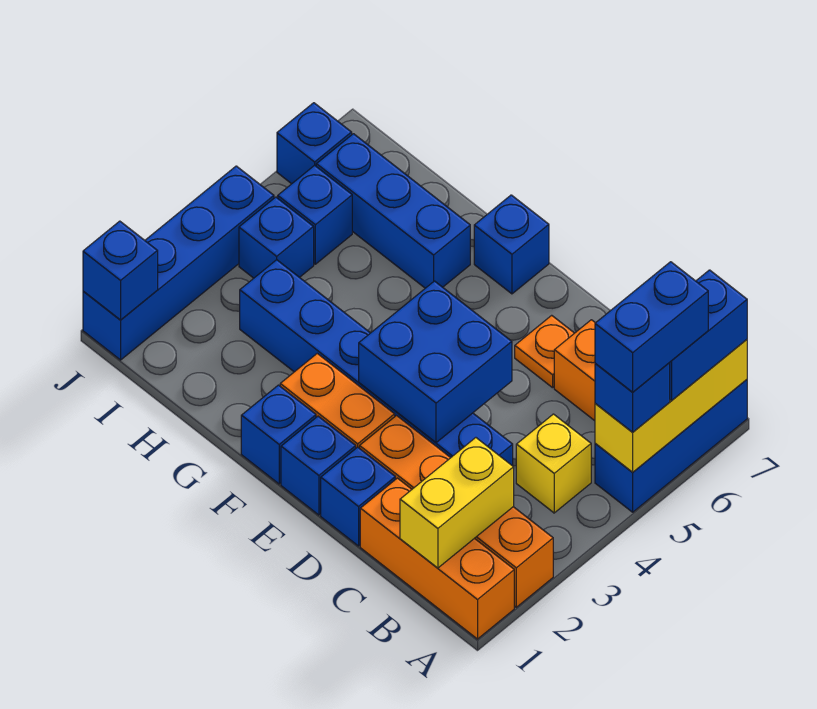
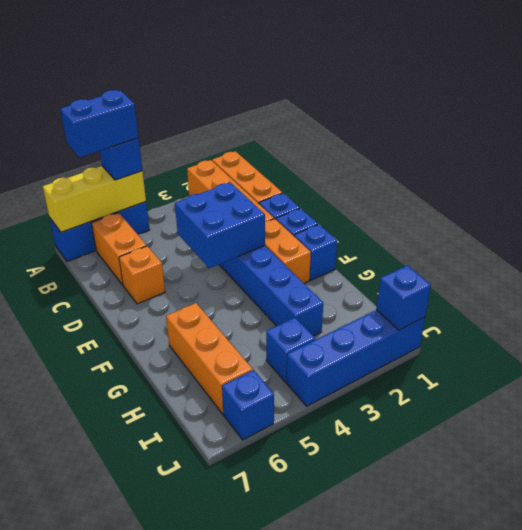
blue brick A6:A7 level 3 -> none
yellow brick B1:B2 level 2 -> none
yellow brick B4 level 1 -> none
orange plate D6 level 1 -> orange brick D6 level 1
blue brick F7 level 1 -> none
blue brick G6:I6 level 1 -> orange brick G6:I6 level 1
blue brick I5 level 1 -> none

